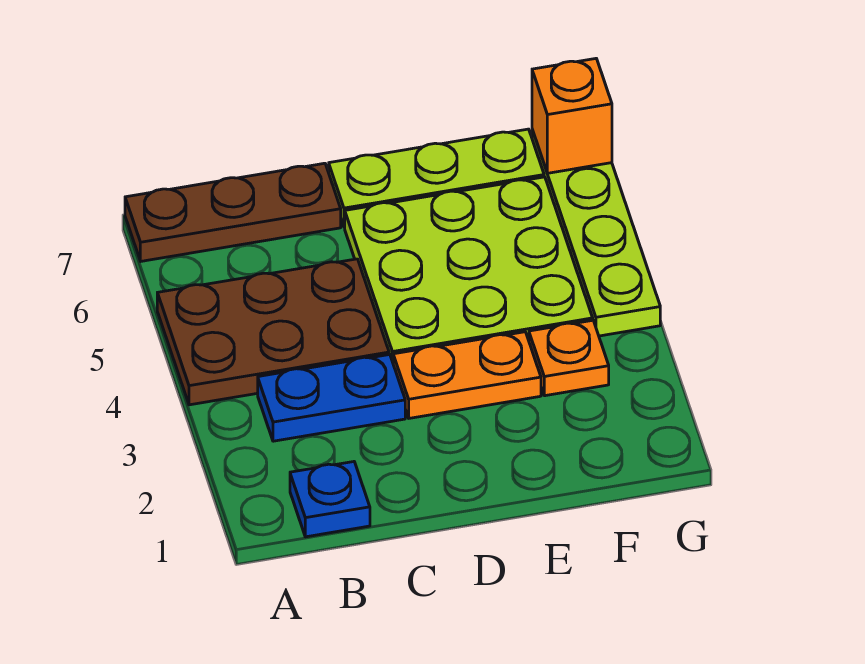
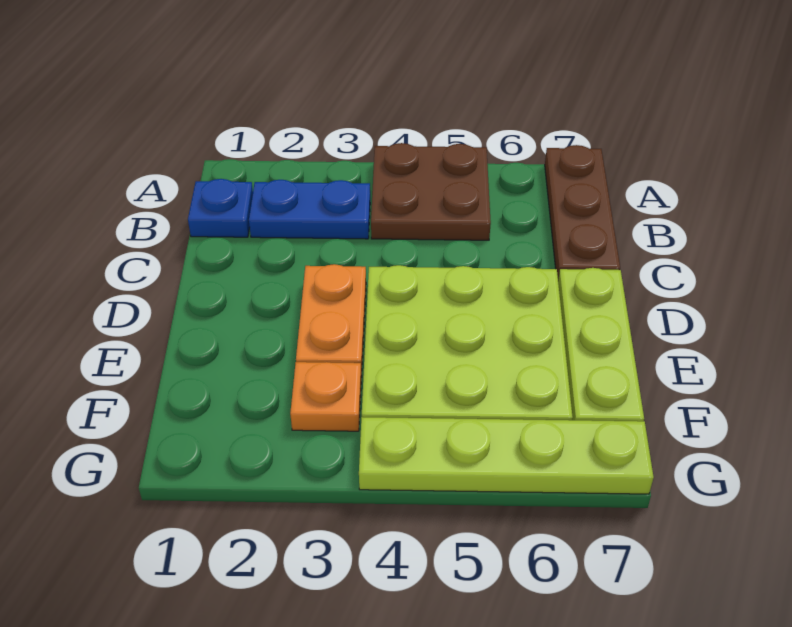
brown plate A4:C5 level 1 -> brown plate A4:B5 level 1
blue plate B3:C3 level 1 -> blue plate B2:B3 level 1
orange brick G7 level 2 -> none

